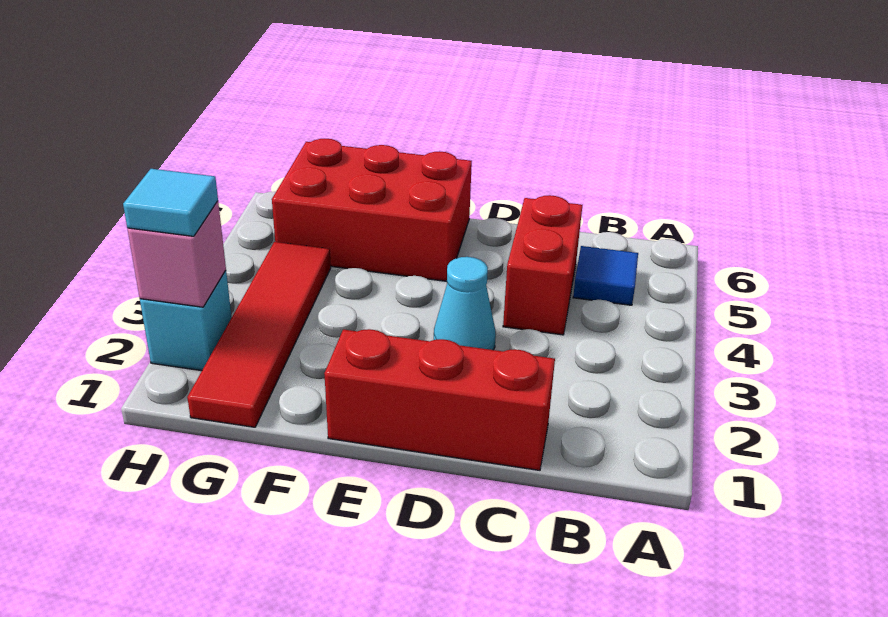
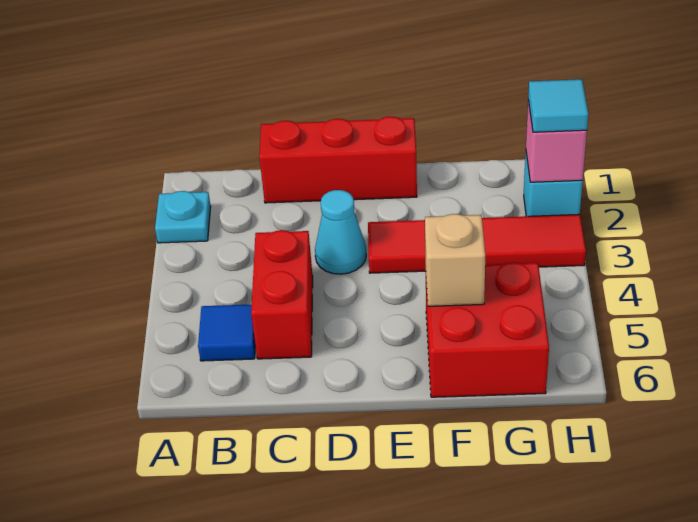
none -> cyan plate A2 level 1
red brick E5:G6 level 1 -> red brick F5:G6 level 1
none -> tan brick F5 level 2
red tile G1:G4 level 1 -> red tile E3:H3 level 1

